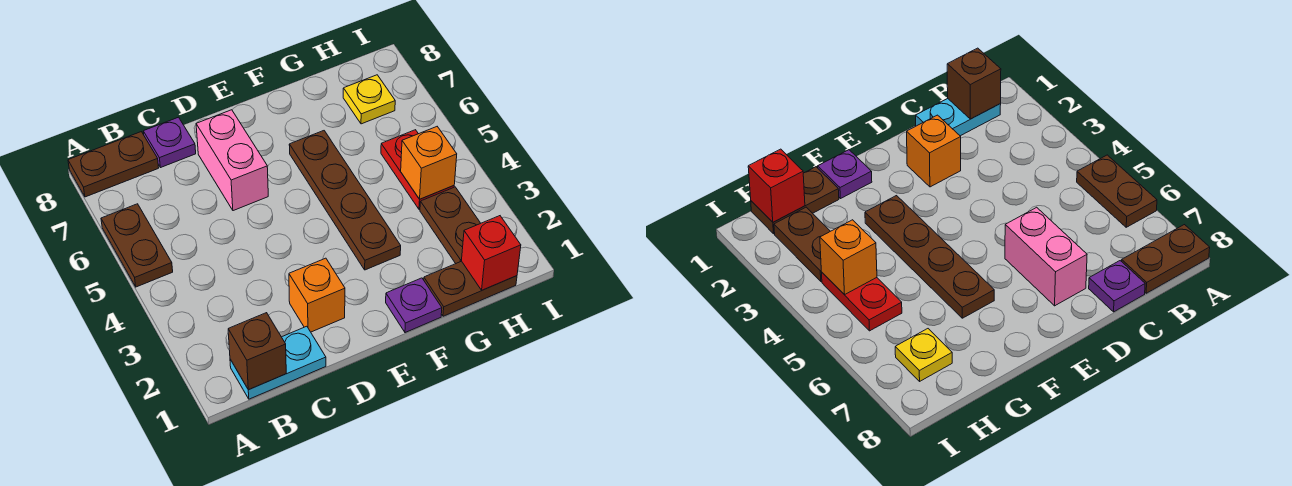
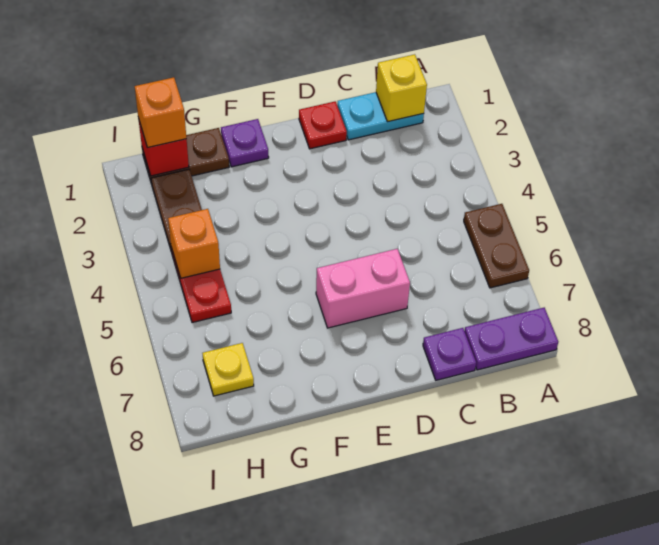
brown plate A8:B8 level 1 -> purple plate A8:B8 level 1
brown brick B1 level 2 -> yellow brick B1 level 2
none -> red plate D1 level 1
orange brick D2 level 1 -> orange brick H1 level 3
pink brick D6:D7 level 1 -> pink brick D6:E6 level 1
brown plate F3:F6 level 1 -> none

